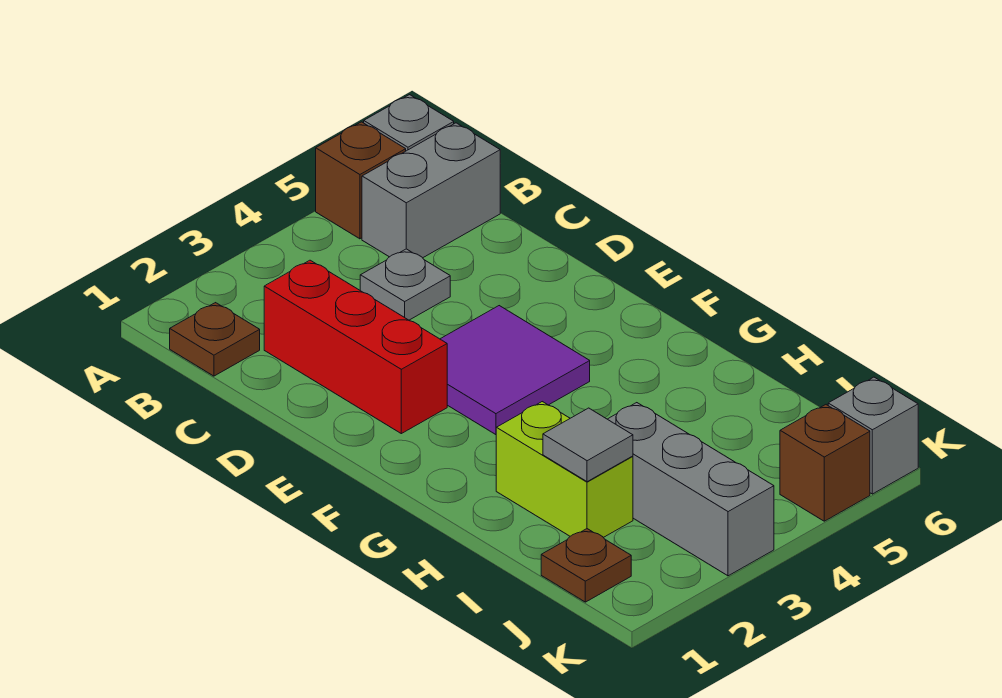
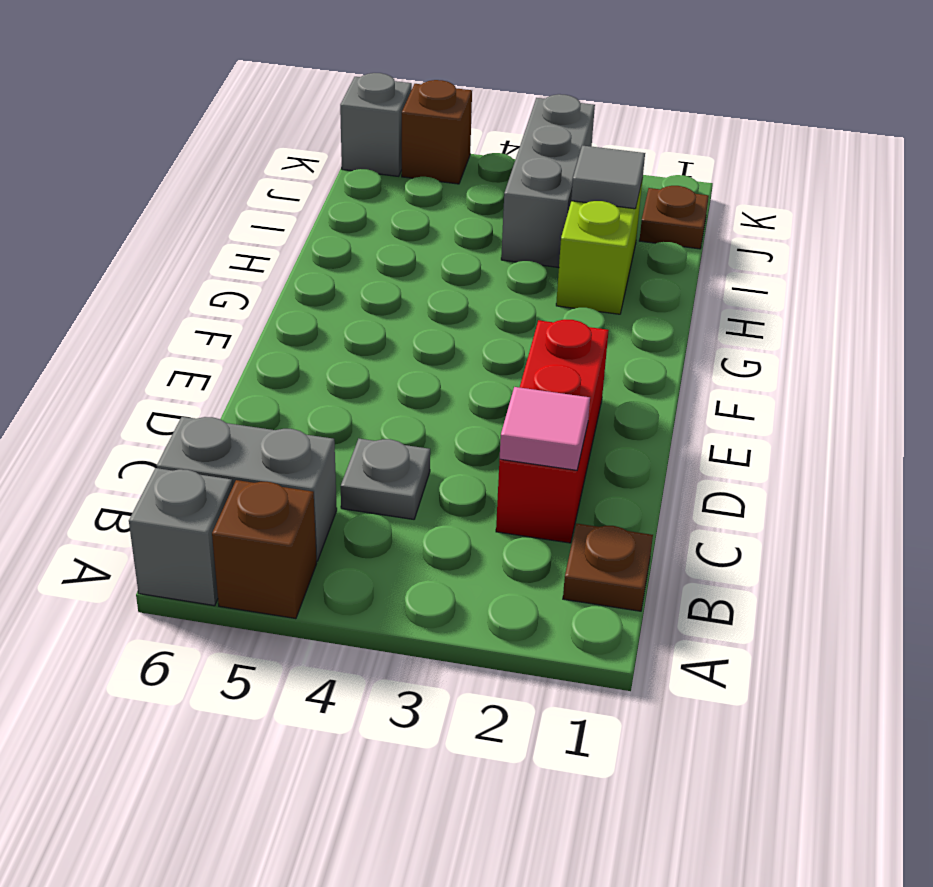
none -> pink tile C2 level 2
purple tile E3:F4 level 1 -> none

